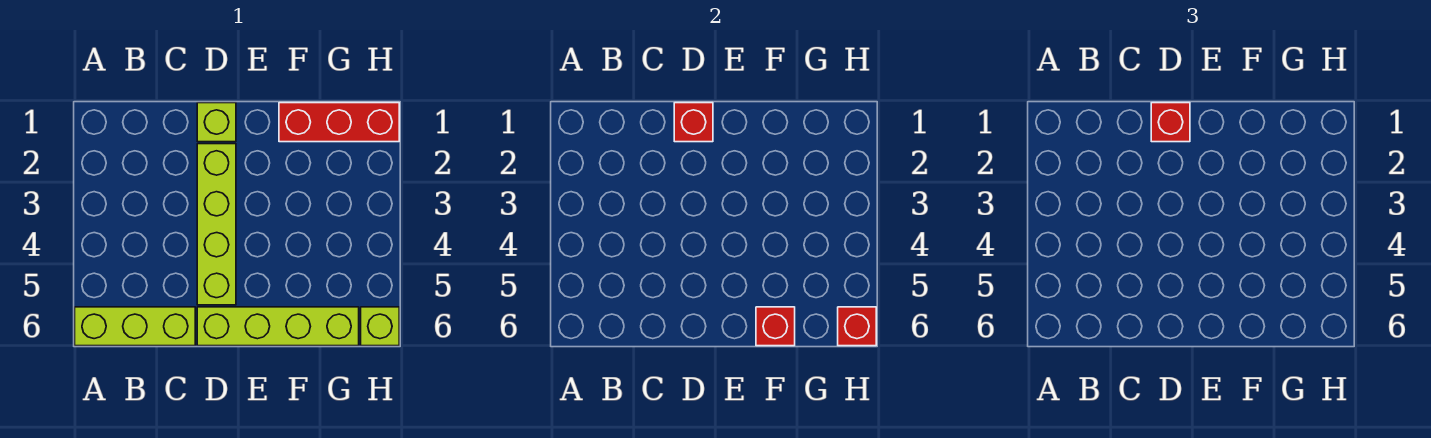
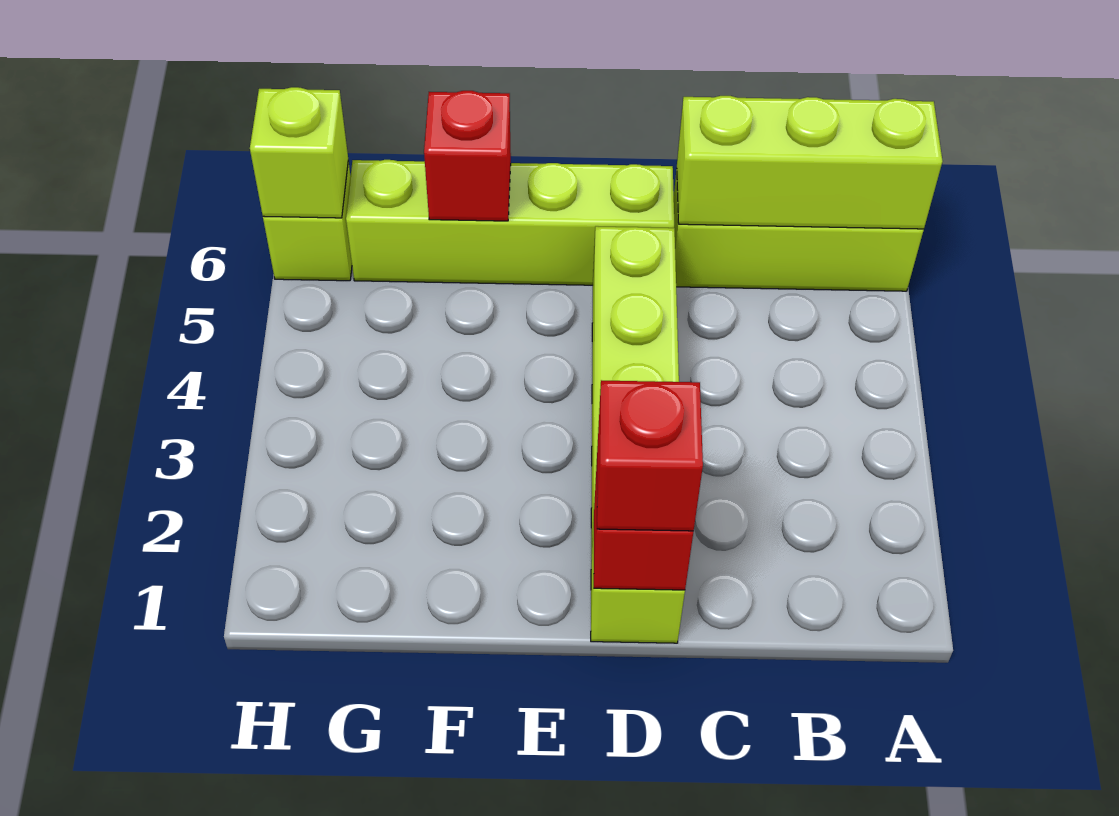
none -> lime brick A6:C6 level 2
red brick F1:H1 level 1 -> none
red brick H6 level 2 -> lime brick H6 level 2

